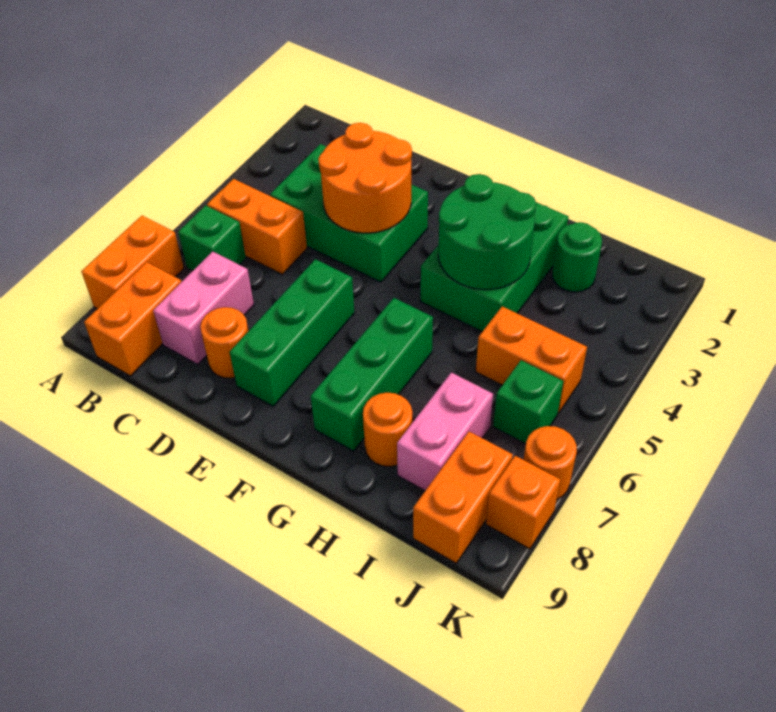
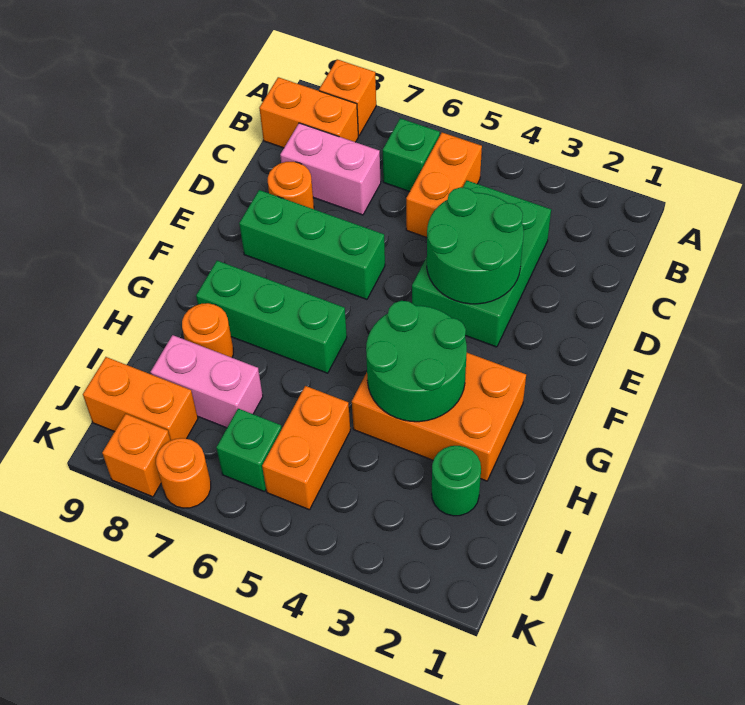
orange brick A7:A8 level 1 -> orange brick A8 level 1
orange round brick D3:E4 level 2 -> green round brick D3:E4 level 2
green brick G2:H4 level 1 -> orange brick G2:H4 level 1

